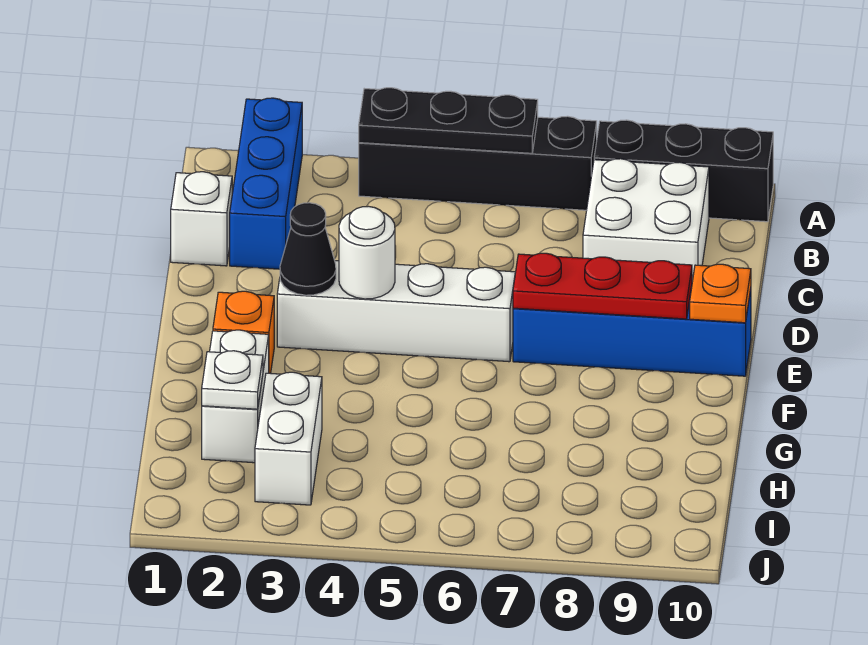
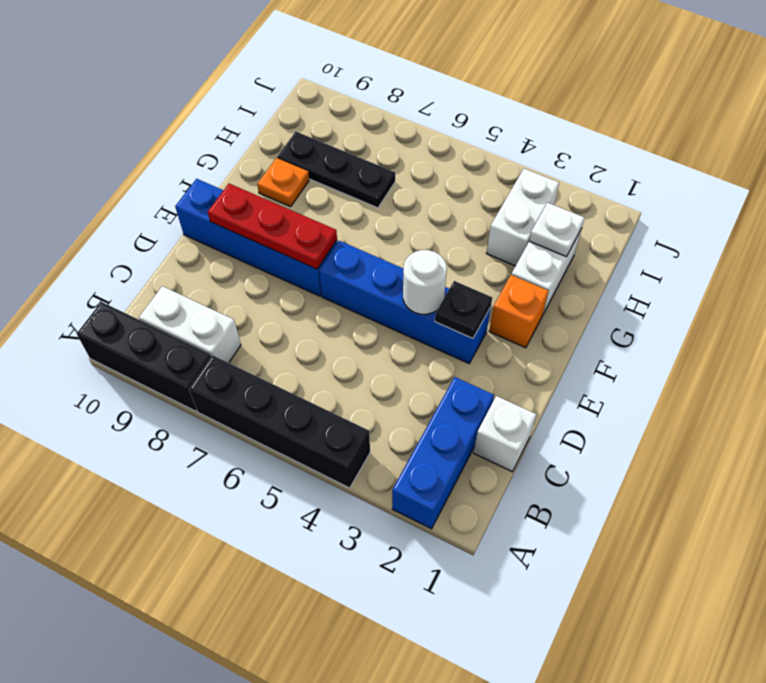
black plate A4:A6 level 2 -> black plate H7:H9 level 1
white brick B8:C9 level 1 -> white brick B8:B9 level 1
white brick E3:E6 level 1 -> blue brick E3:E6 level 1
black cone E3 level 2 -> black plate E3 level 2
orange plate E10 level 2 -> orange plate G9 level 1

